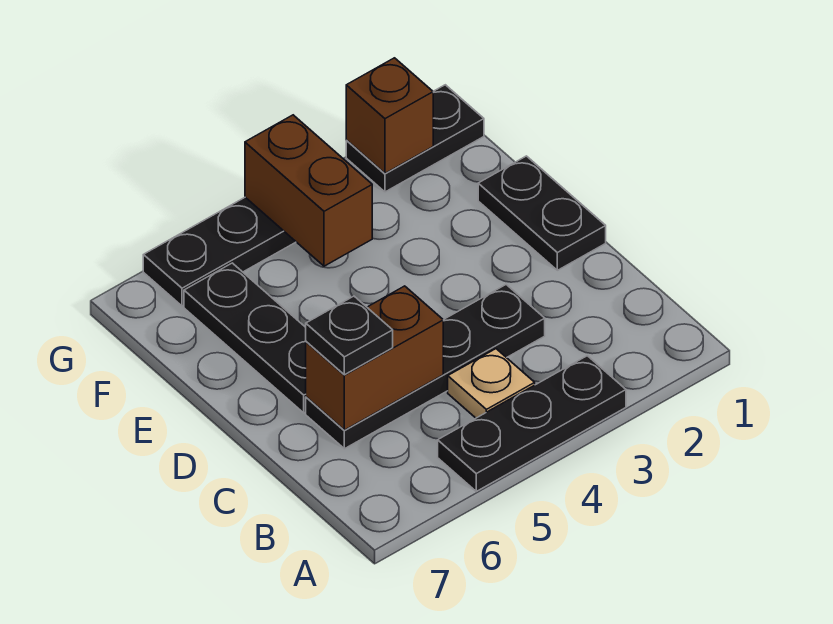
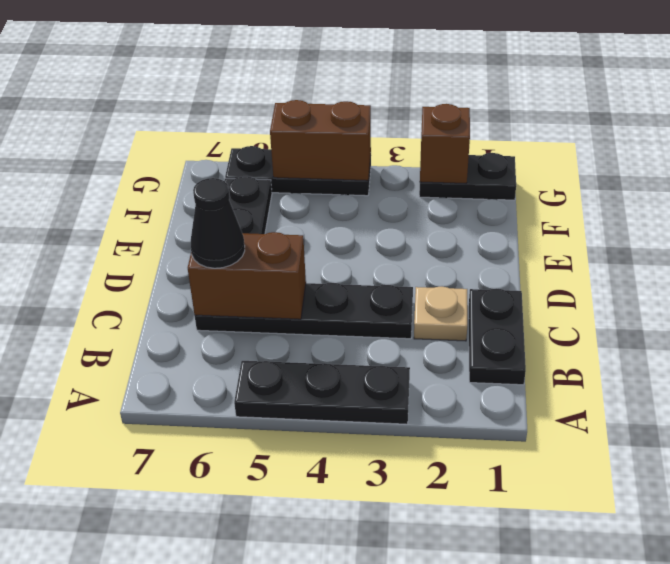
tan plate B4 level 1 -> tan plate C2 level 1
black plate C6 level 3 -> black cone C6 level 3
black plate D1:E1 level 1 -> black plate B1:C1 level 1
brown brick F4:G4 level 2 -> brown brick G4:G5 level 2

